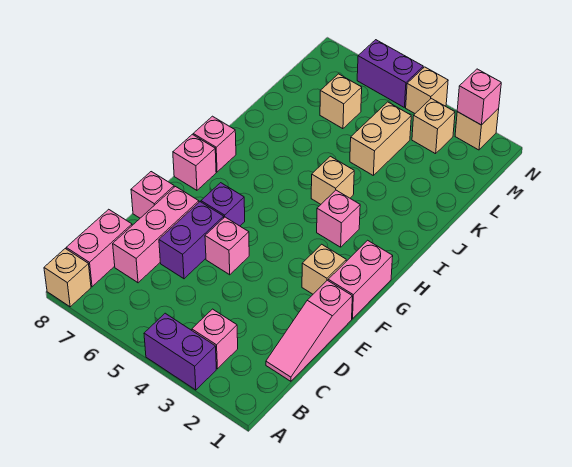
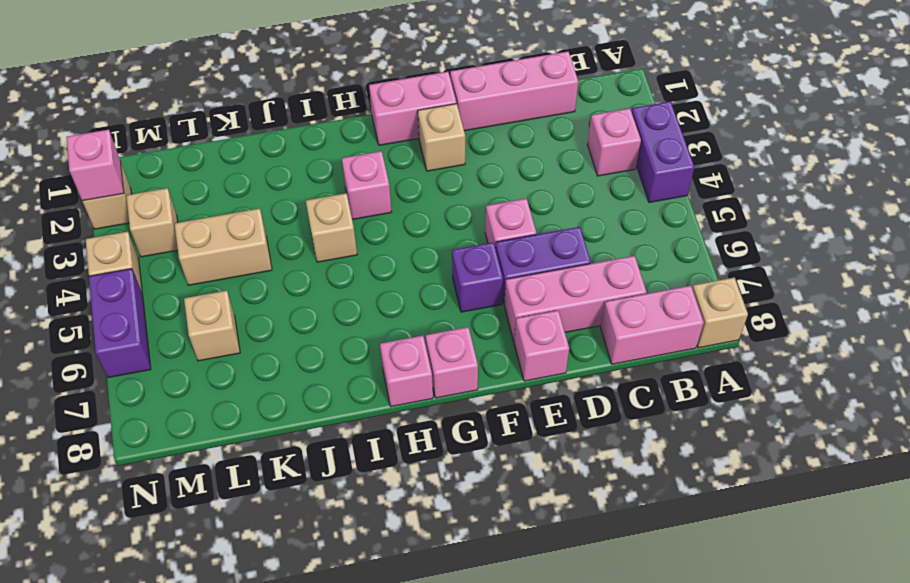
pink slope C1:E1 level 1 top E -> pink brick C1:E1 level 1

